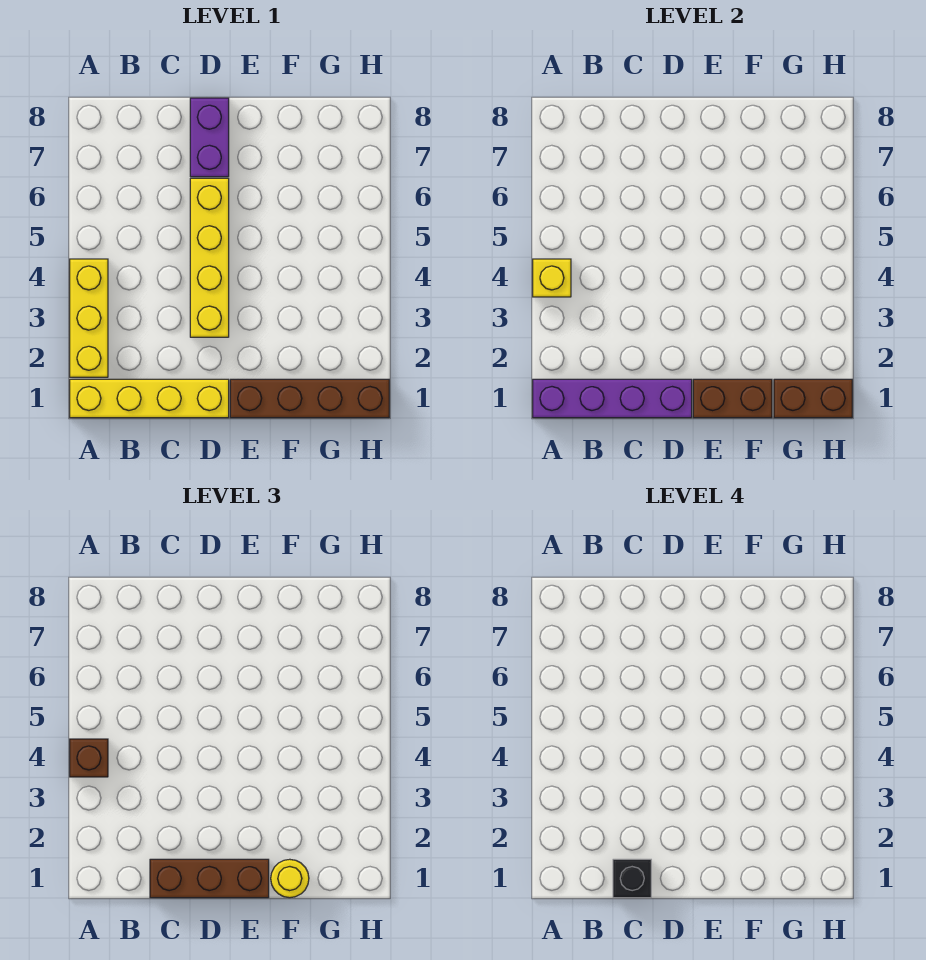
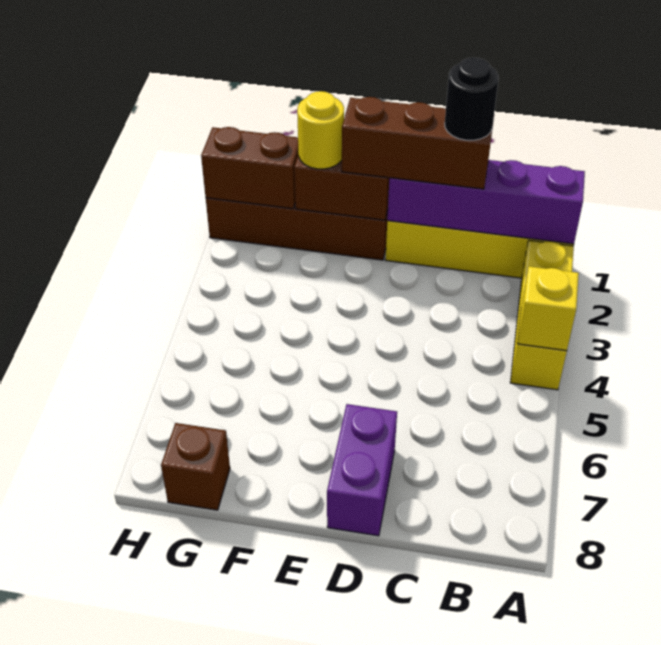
brown brick A4 level 3 -> brown brick G8 level 1
black brick C1 level 4 -> black round brick C1 level 4
yellow brick D3:D6 level 1 -> none

